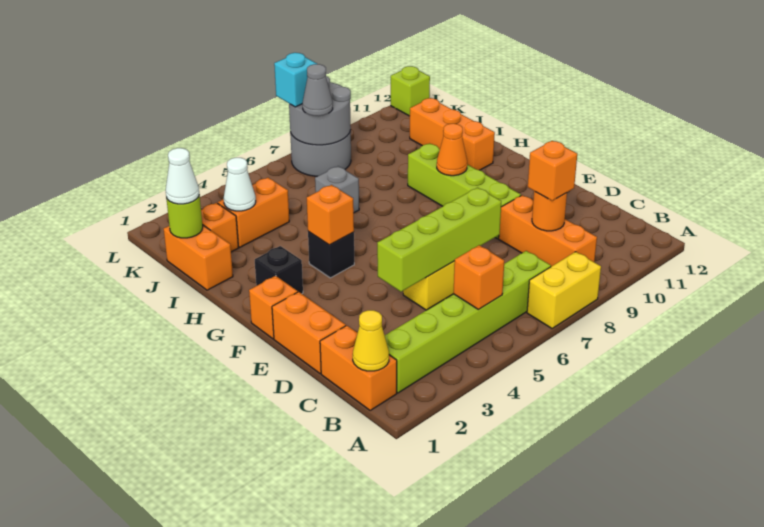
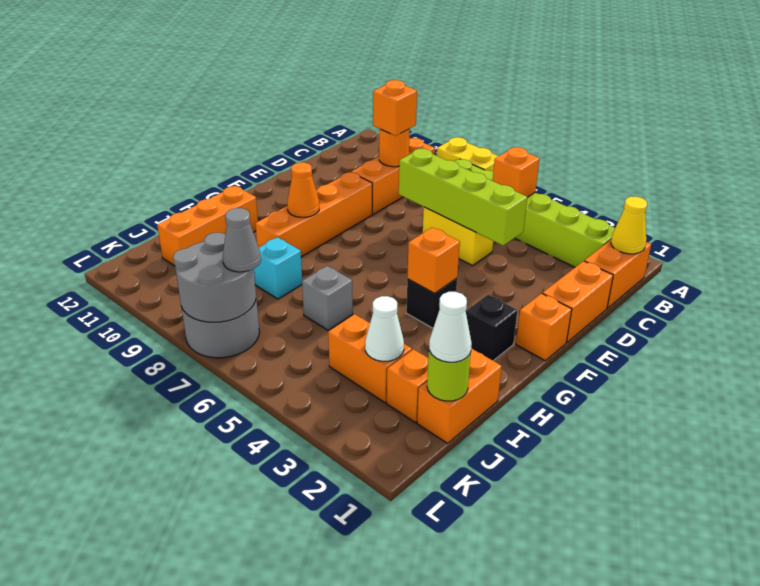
lime brick E9:H9 level 1 -> orange brick E9:H9 level 1
cyan brick L7 level 3 -> cyan brick I8 level 1
lime brick L12 level 1 -> none

